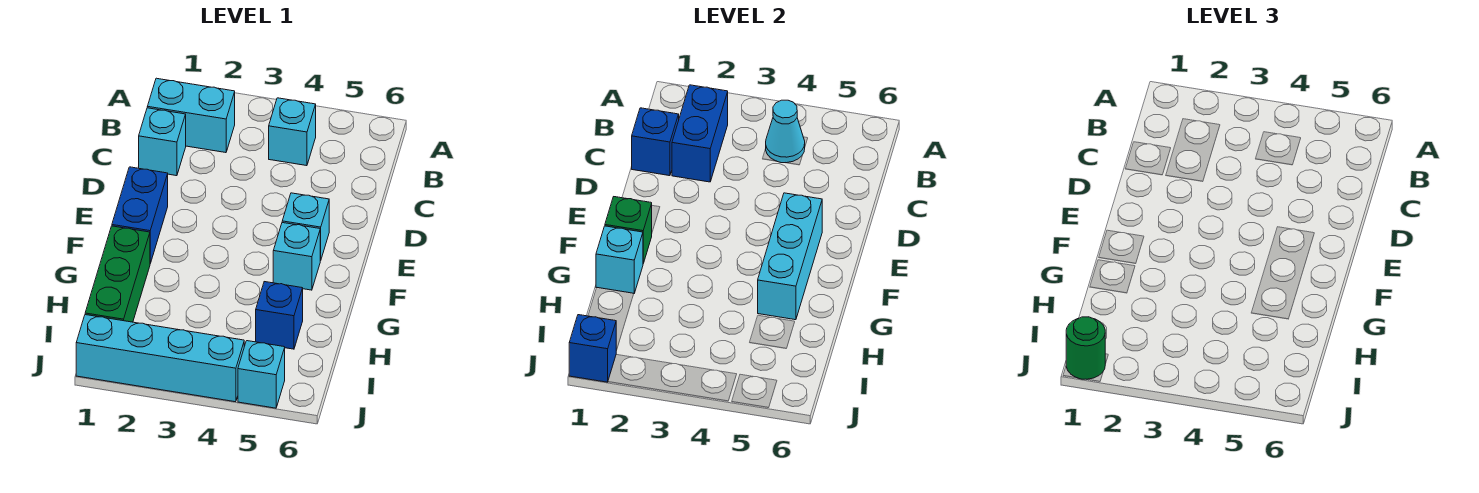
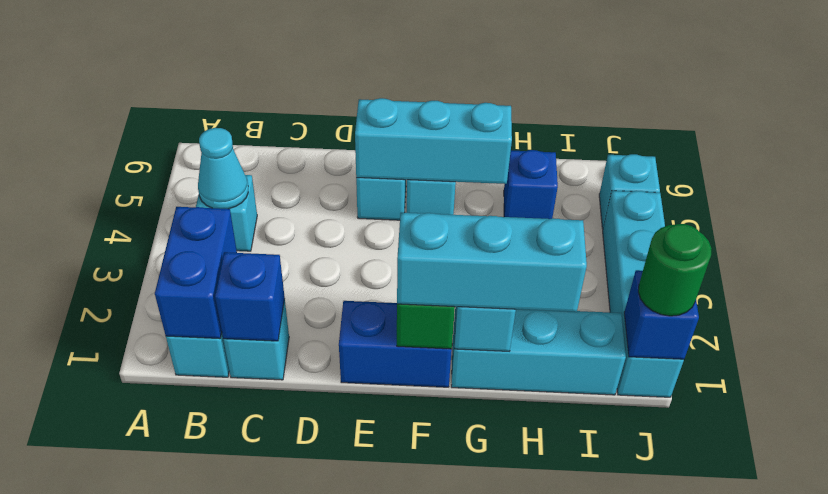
blue brick B2:C2 level 2 -> blue brick B1:B2 level 2
none -> cyan brick F1:H1 level 3
green brick G1:I1 level 1 -> cyan brick G1:I1 level 1

